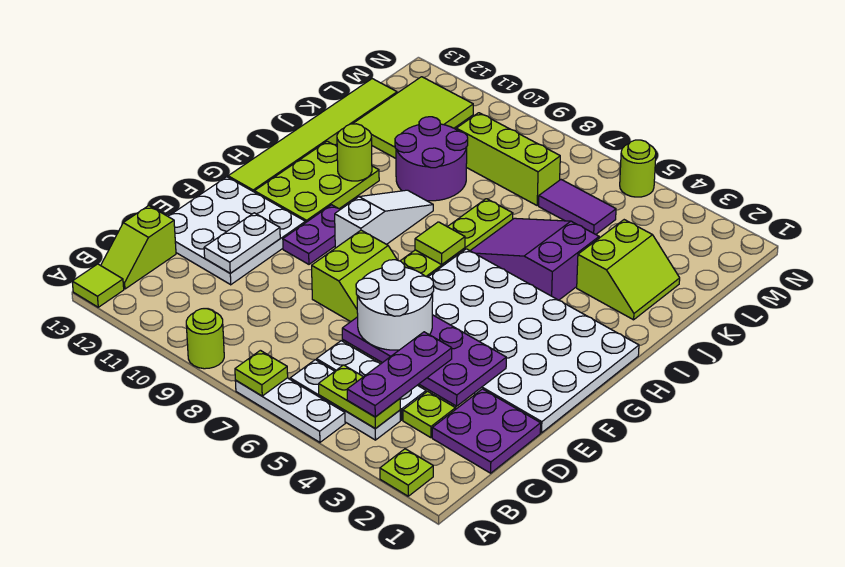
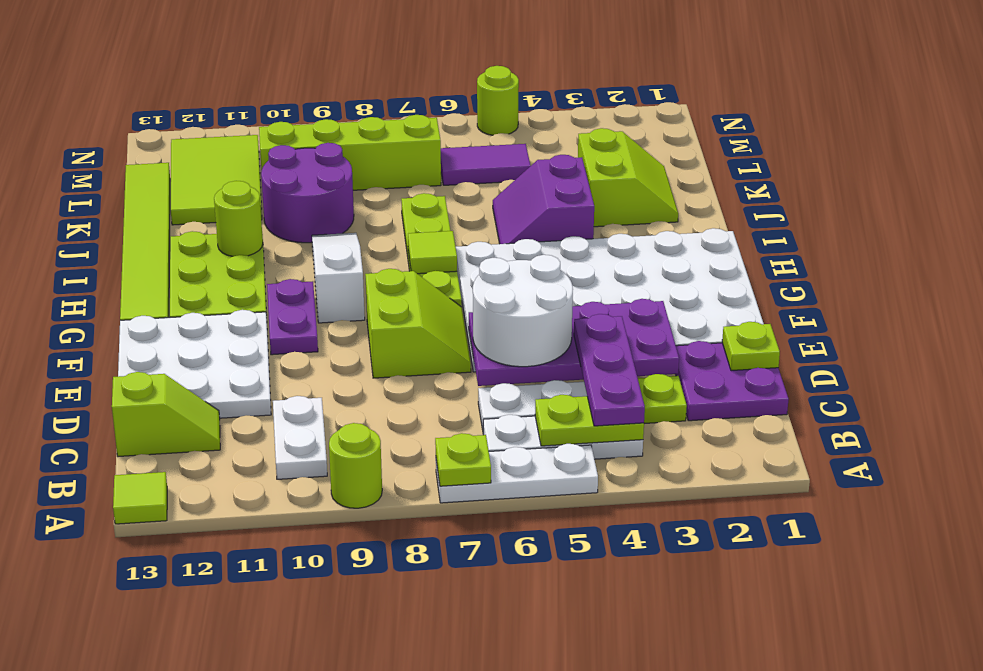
lime plate A2 level 1 -> lime plate D1 level 2
lime slope B13:C13 level 1 top C -> lime slope C12:C13 level 1 top 13
white plate D11:E11 level 2 -> white plate B10:C10 level 1
purple slope I4:J6 level 1 top 4 -> purple slope I4:J5 level 1 top 4
lime brick L7:L9 level 1 -> lime brick L7:L10 level 1

